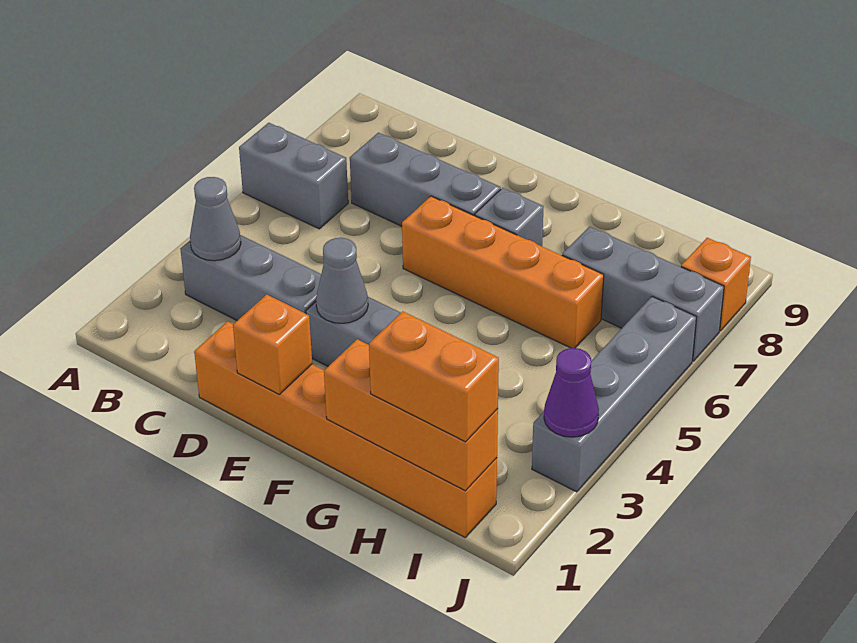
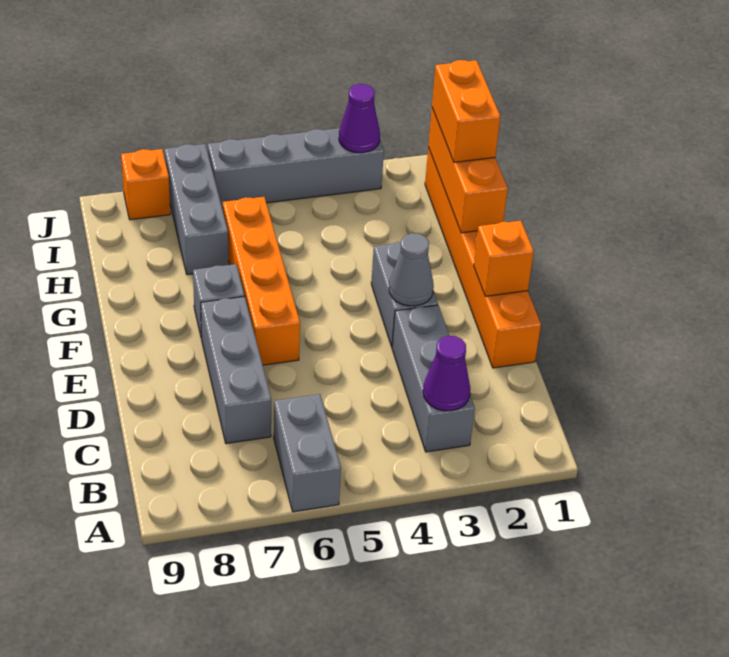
grey cone B3 level 2 -> purple cone B3 level 2

